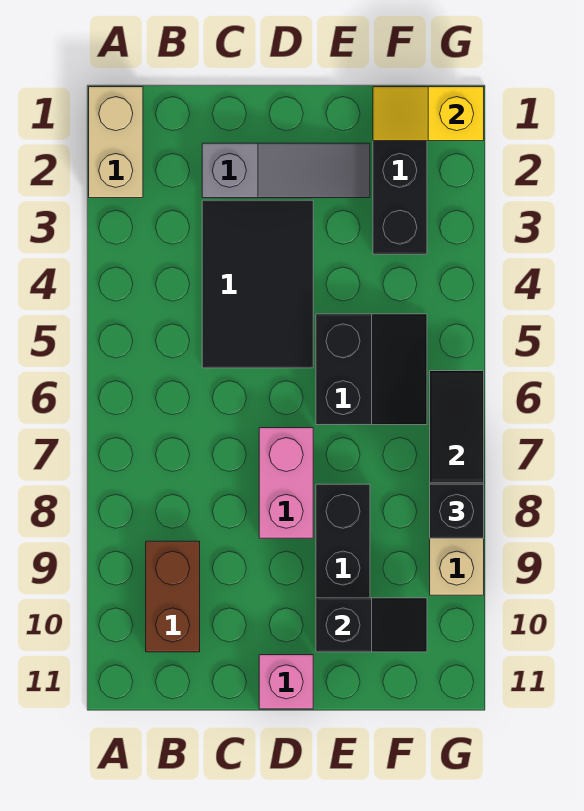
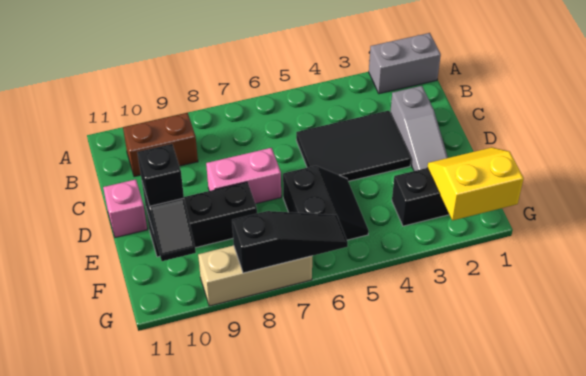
tan brick A1:A2 level 1 -> grey brick A1:A2 level 1
black slope E5:F6 level 1 top E -> black slope E5:F6 level 1 top 6
yellow slope F1:G1 level 2 top G -> yellow slope F1:G2 level 2 top G
black brick G8 level 3 -> black brick E10 level 3

